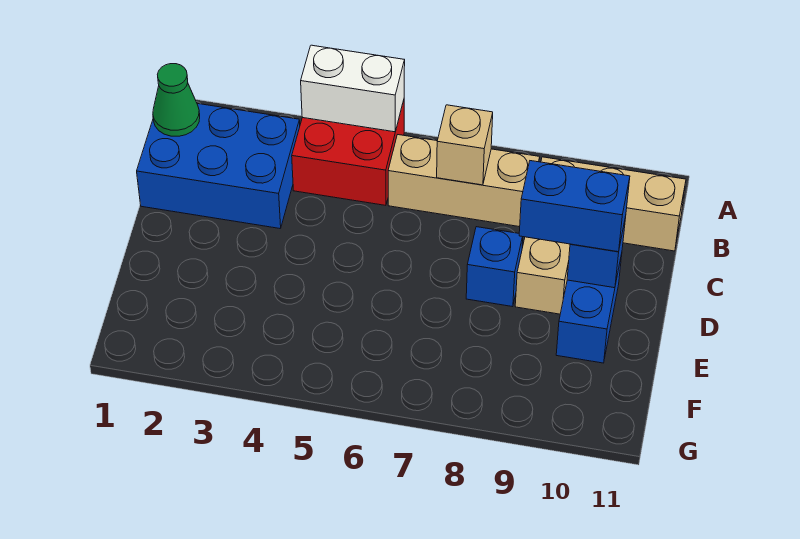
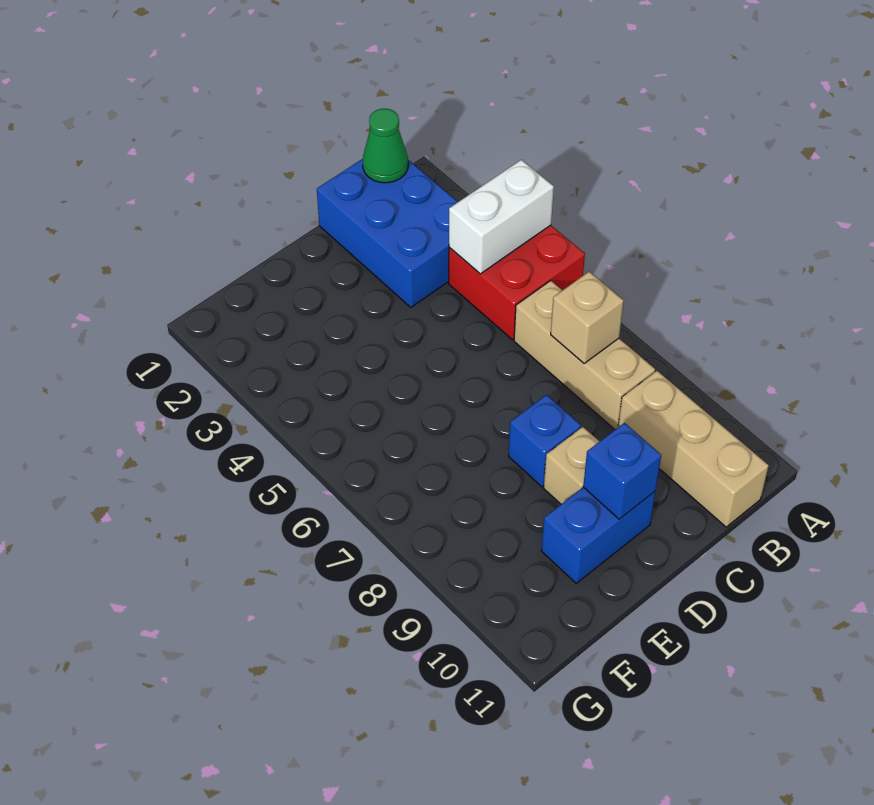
white brick A4:A5 level 2 -> white brick A4:B4 level 2
blue brick D9:D10 level 3 -> none

